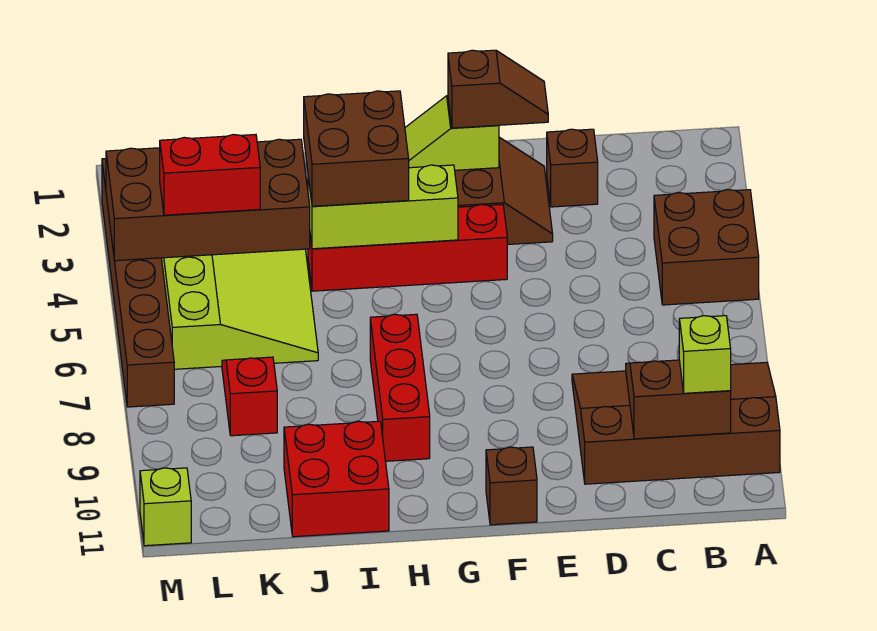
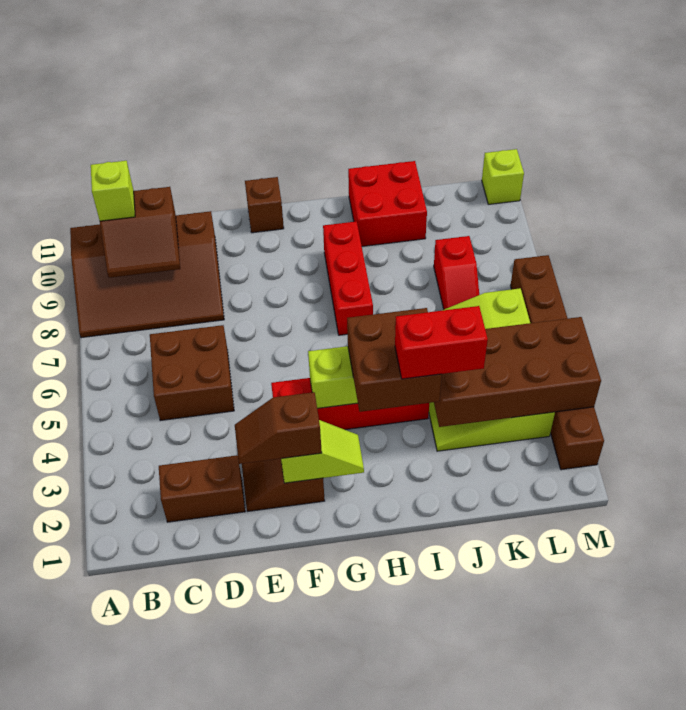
brown brick A4:B5 level 1 -> brown brick C5:D6 level 1
brown brick D2 level 1 -> brown brick C2:D2 level 1
red brick K4:L4 level 3 -> red brick I3:J3 level 4

